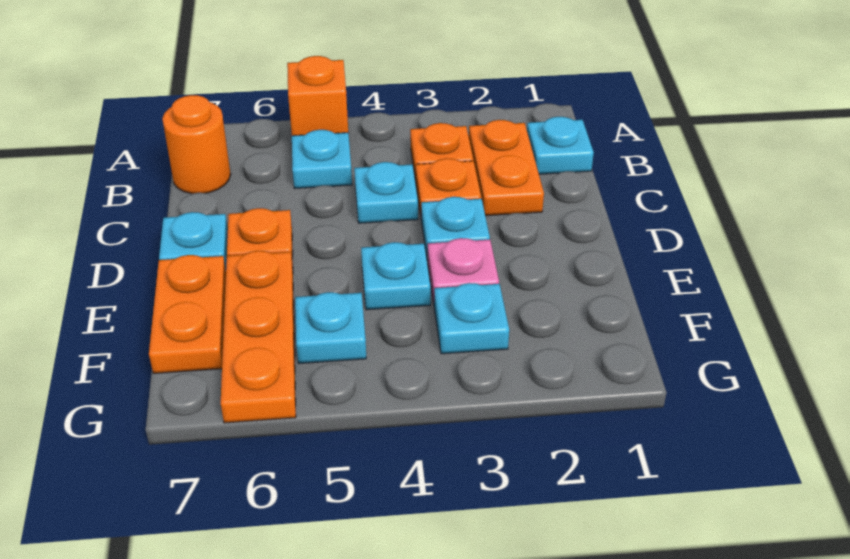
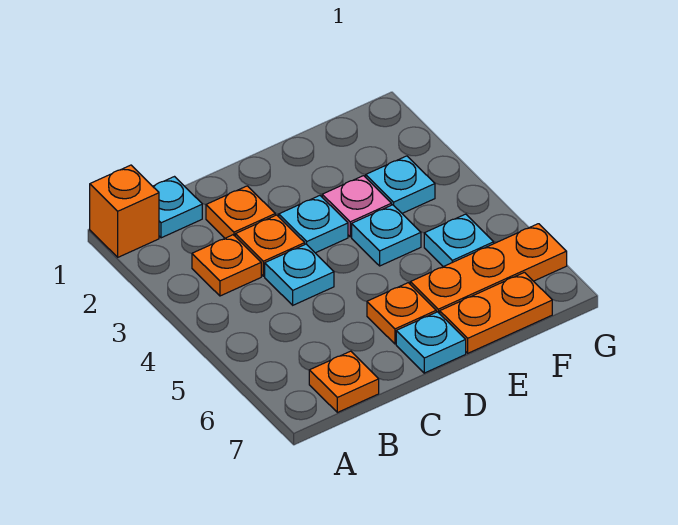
orange brick A5 level 1 -> orange brick A1 level 1
orange plate B2:C2 level 1 -> orange plate C2 level 1
cyan plate B5 level 1 -> none
orange round brick B7 level 1 -> orange plate B7 level 1

